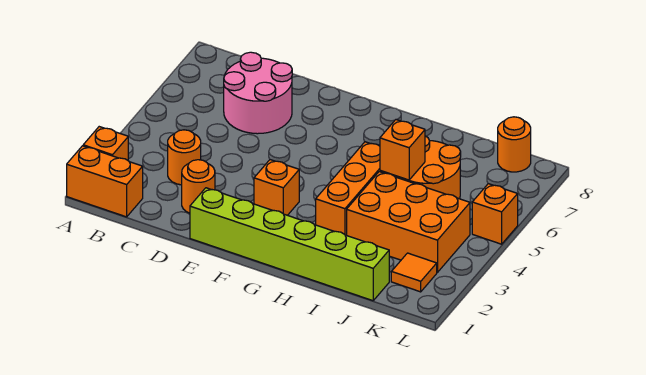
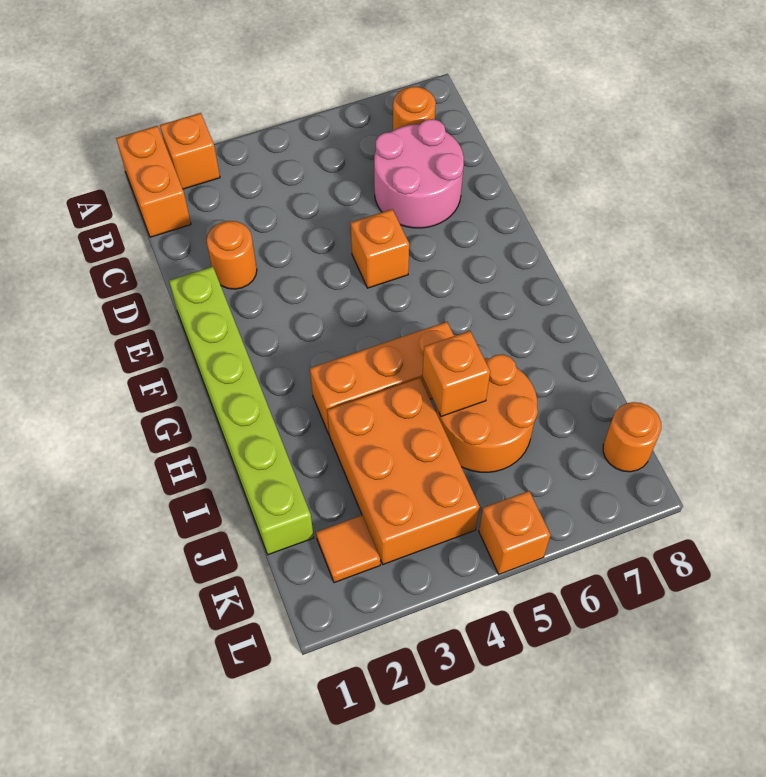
orange round brick C3 level 1 -> orange round brick B7 level 1
orange brick F3 level 1 -> orange brick E5 level 1

